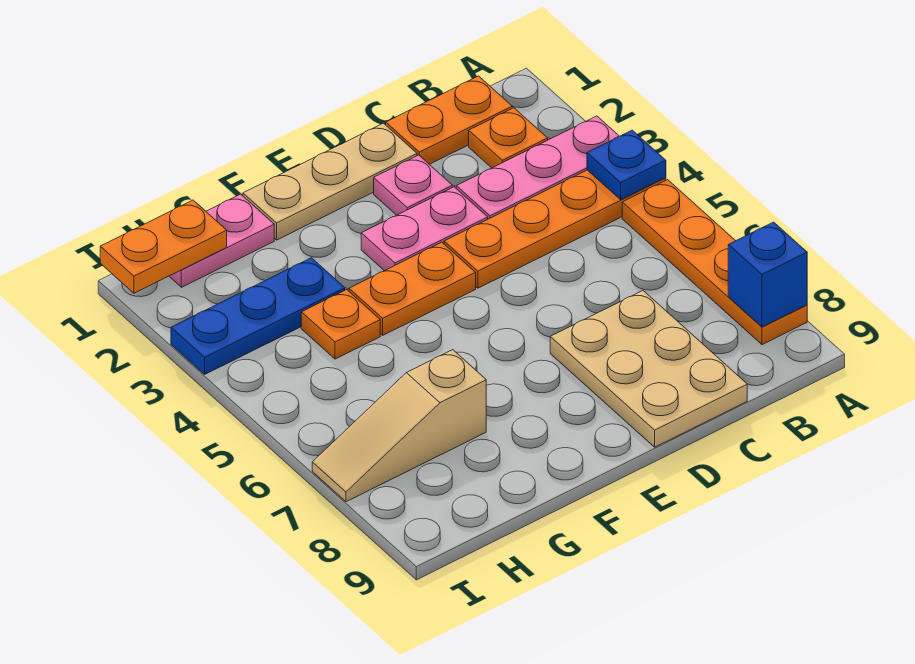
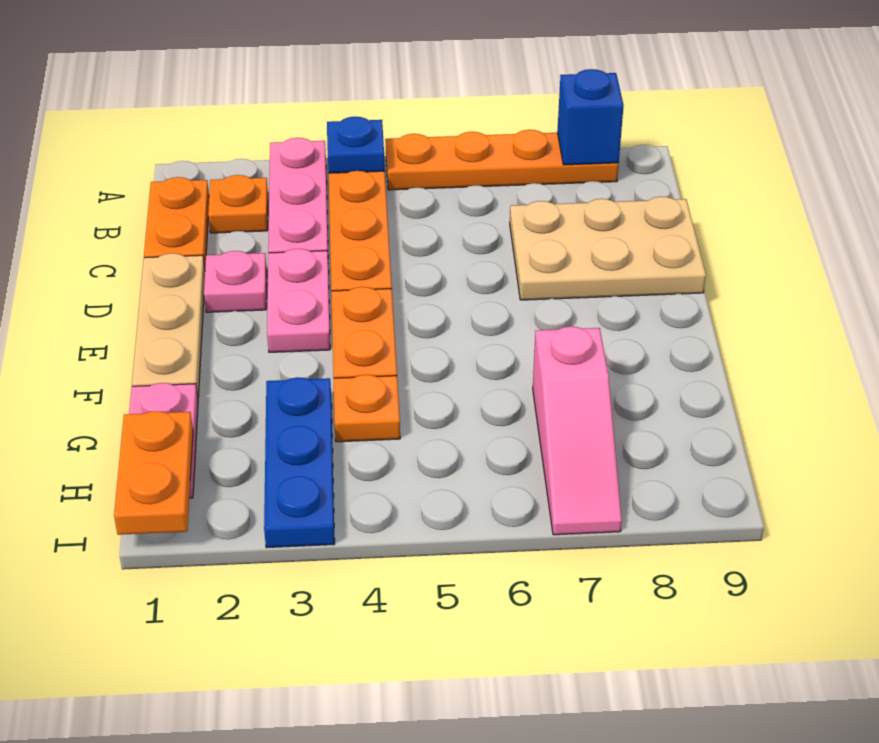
tan slope G7:I7 level 1 top G -> pink slope G7:I7 level 1 top G

